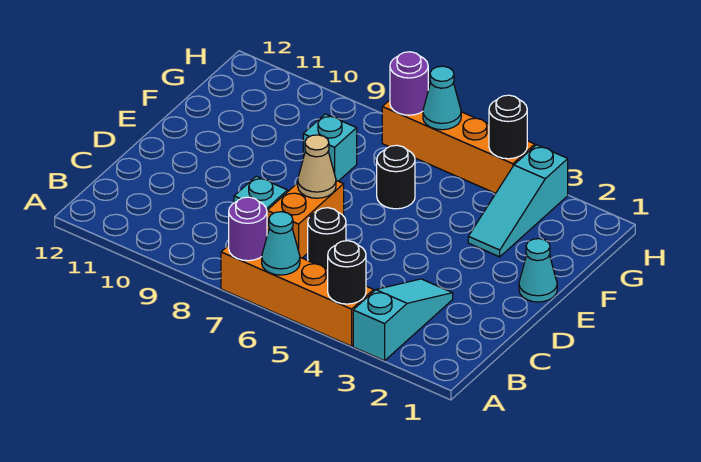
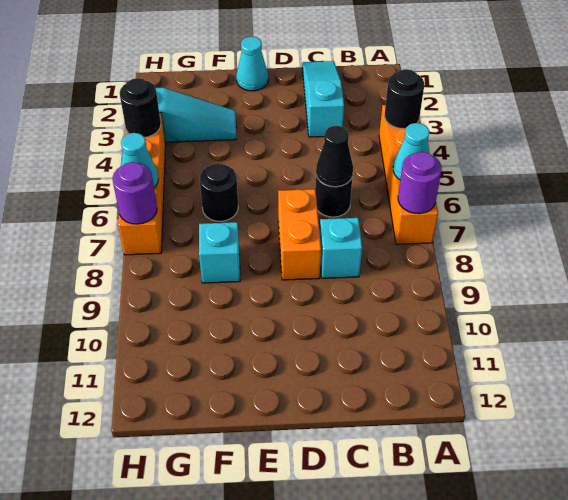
cyan slope A3:C3 level 1 top A -> cyan slope C1:C3 level 1 top 3
none -> black cone C6 level 2
orange brick C7:D7 level 1 -> orange brick D7:D8 level 1
tan cone D7 level 2 -> none

